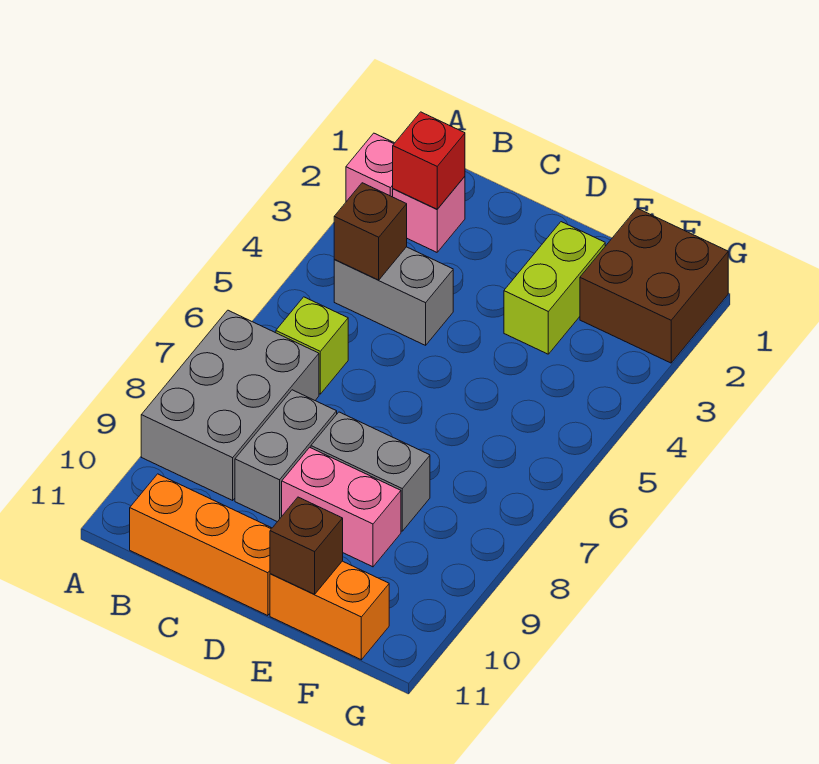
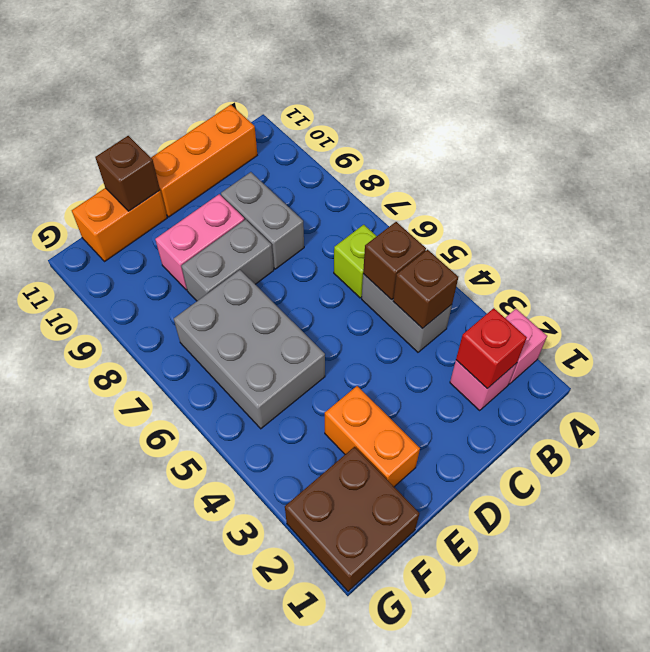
grey brick A7:B9 level 1 -> grey brick E5:F7 level 1
grey brick B4:C4 level 1 -> grey brick B4:B5 level 1
none -> brown brick B5 level 2
lime brick E2:E3 level 1 -> orange brick E2:E3 level 1

